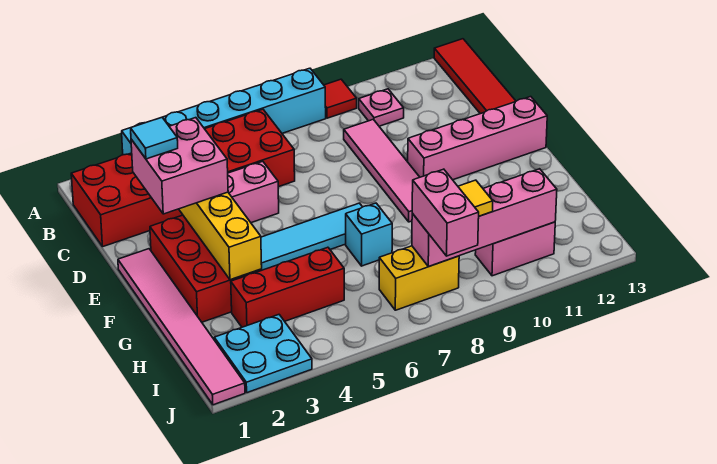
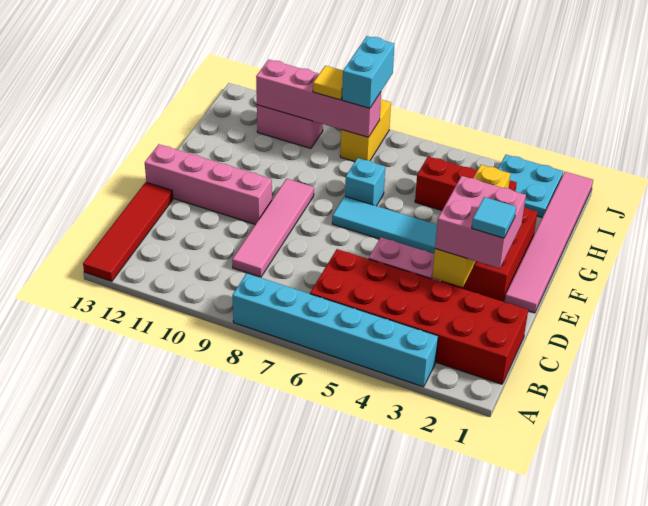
red tile A9 level 1 -> none
pink plate B10 level 1 -> none
yellow brick I7:I8 level 1 -> yellow brick I8:J8 level 1
pink brick I8:J8 level 3 -> cyan brick I8:J8 level 3

